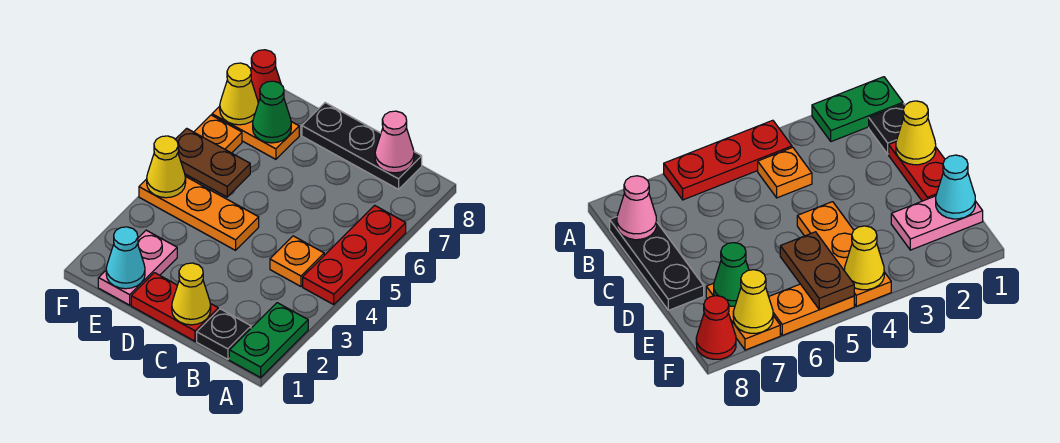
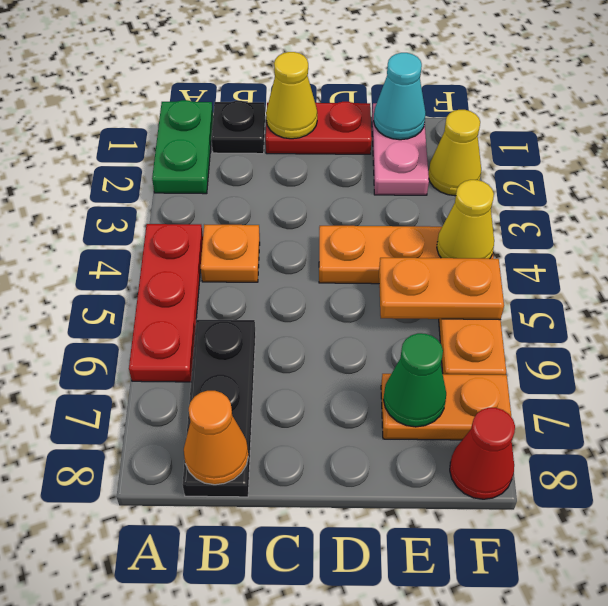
black plate B8:D8 level 1 -> black plate B6:B8 level 1
pink cone B8 level 2 -> orange cone B8 level 2
brown plate E5:F5 level 2 -> orange plate E5:F5 level 2
yellow cone F7 level 2 -> yellow cone F2 level 1

